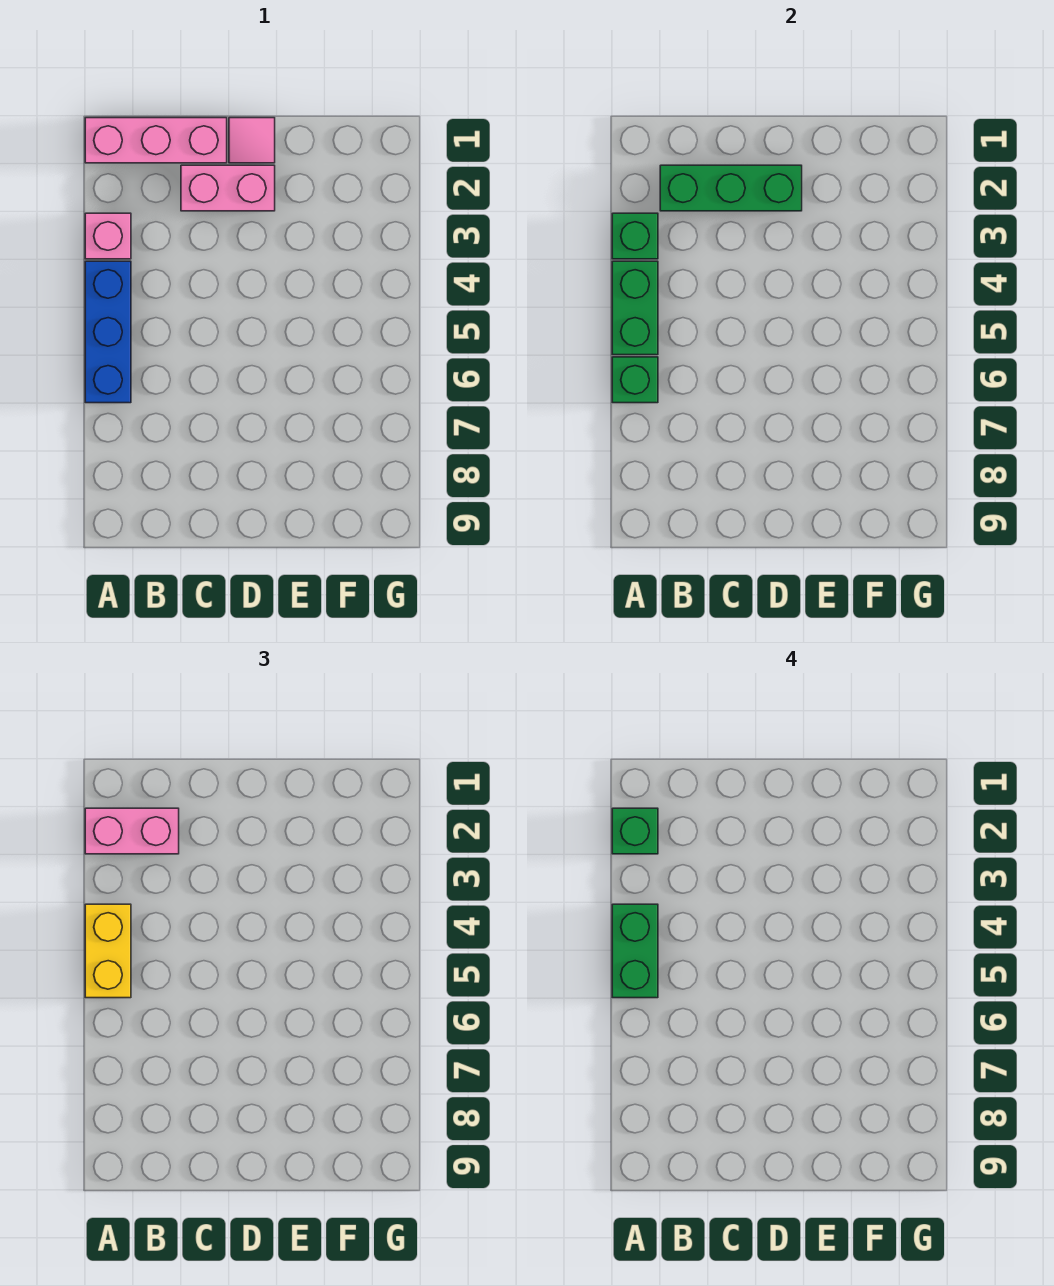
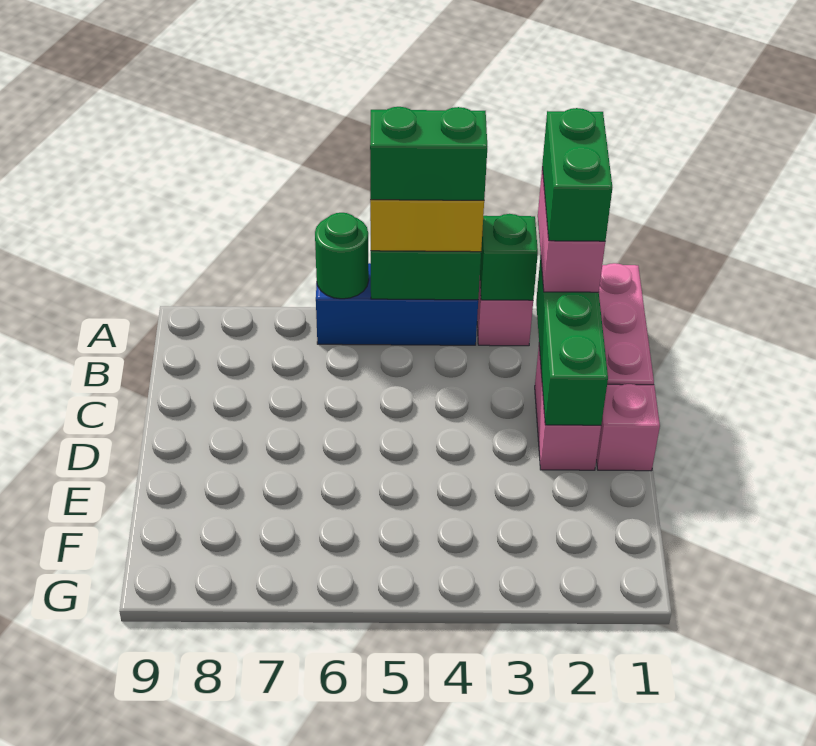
green brick A2 level 4 -> green brick A2:B2 level 4
green brick A6 level 2 -> green round brick A6 level 2
pink tile D1 level 1 -> pink brick D1 level 1

